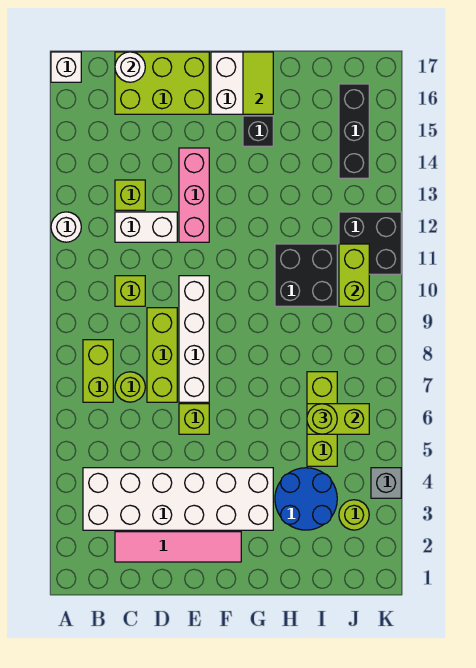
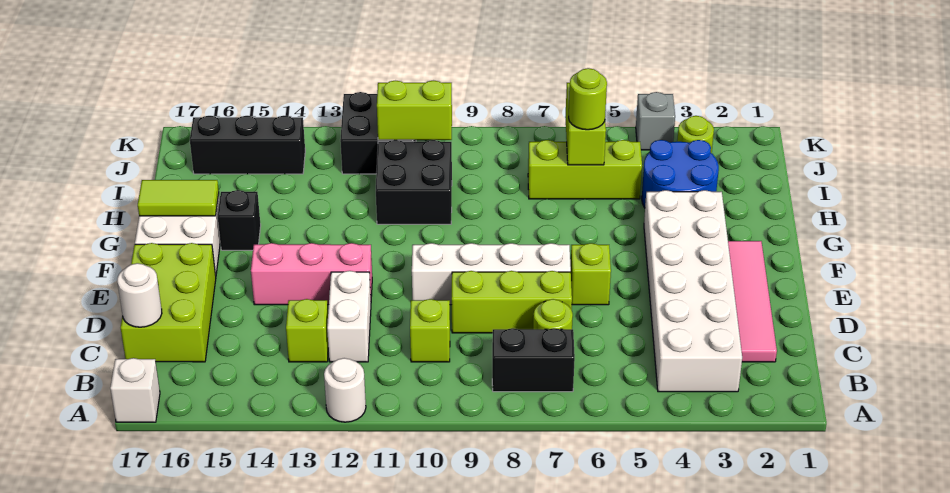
lime brick B7:B8 level 1 -> black brick B7:B8 level 1

